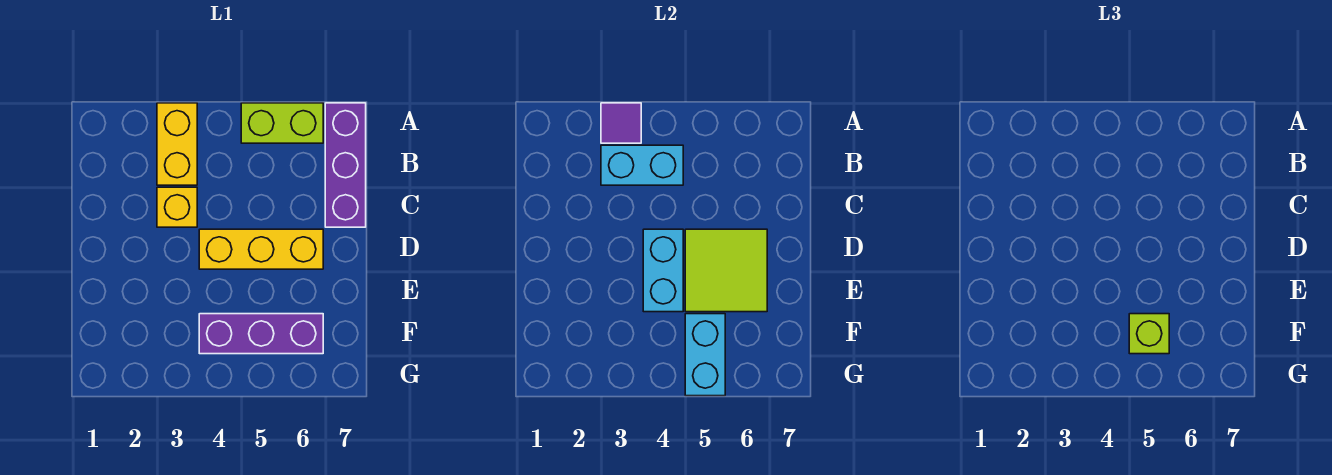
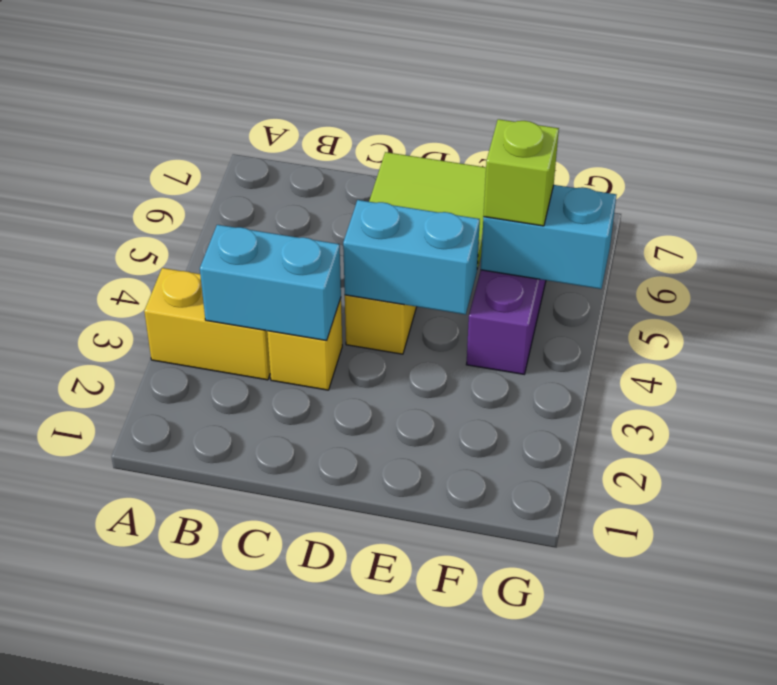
purple tile A3 level 2 -> none
lime brick A5:A6 level 1 -> none
purple brick A7:C7 level 1 -> none
cyan brick B3:B4 level 2 -> cyan brick B3:C3 level 2

